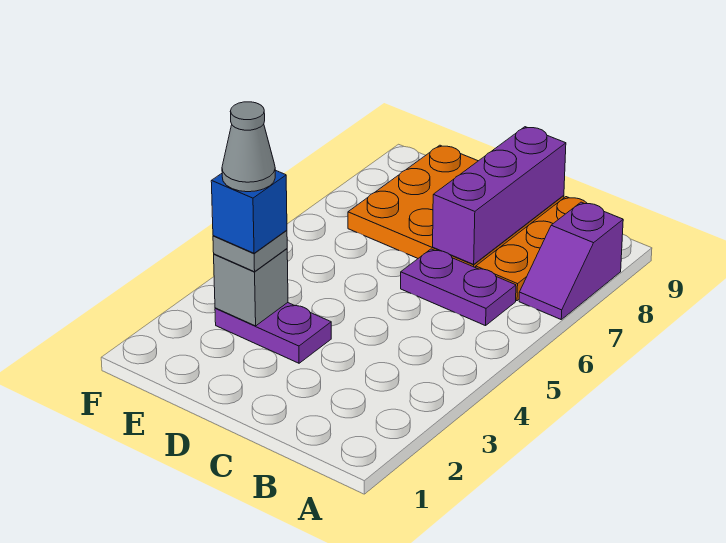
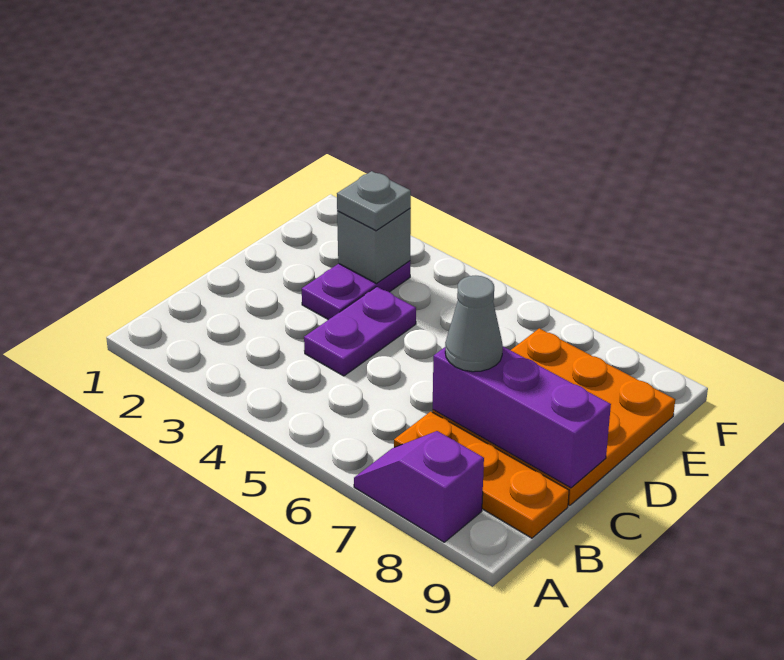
purple plate B6:C6 level 1 -> purple plate C4:D4 level 1
blue brick E3 level 4 -> none
grey cone E3 level 5 -> grey cone C7 level 3

